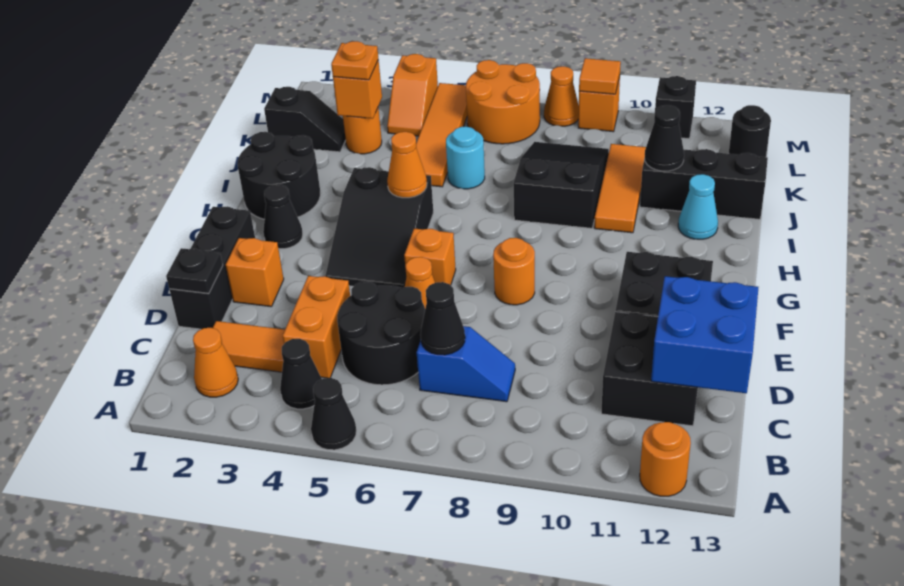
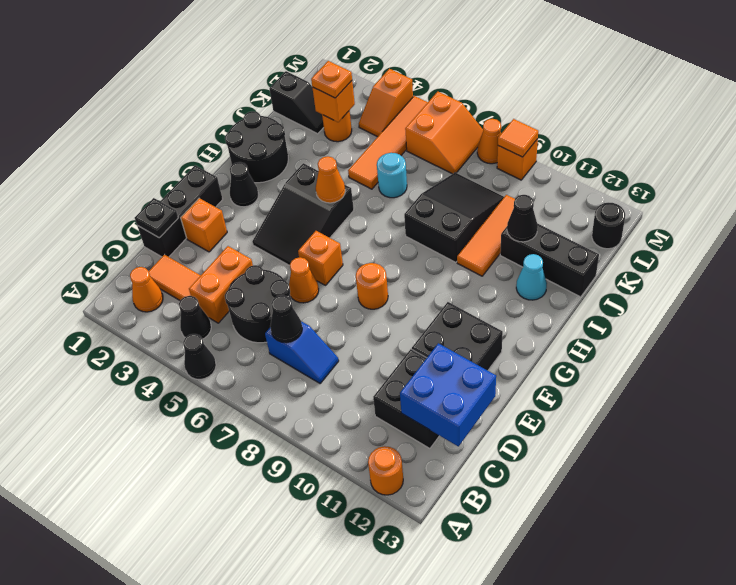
orange round brick L6:M7 level 1 -> orange slope L6:M7 level 1 top 6
black brick M11 level 1 -> none

